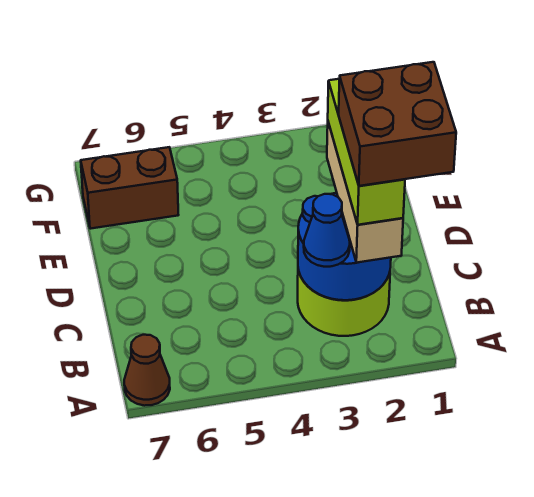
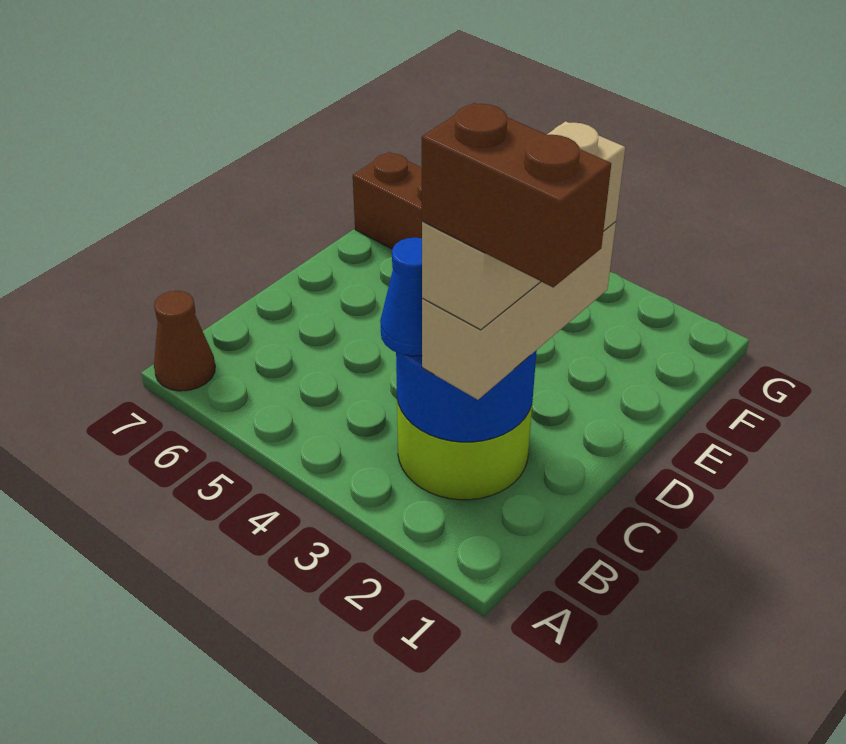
brown brick B1:C2 level 5 -> brown brick B1:B2 level 5
lime brick B2:D2 level 4 -> tan brick B2:D2 level 4

